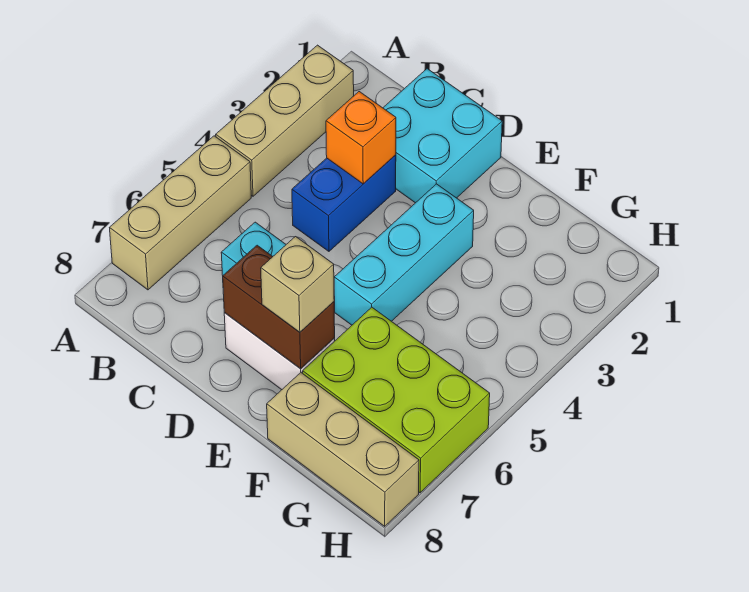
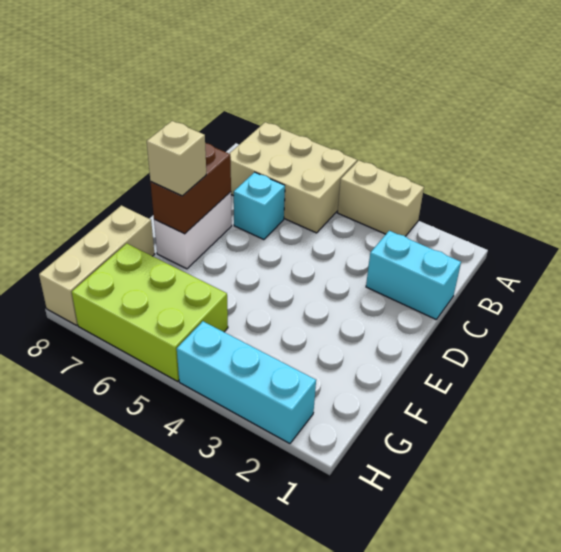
tan brick A2:A4 level 1 -> tan brick A3:A4 level 1
tan brick A5:A7 level 1 -> tan brick A5:B7 level 1
cyan brick C1:D2 level 1 -> cyan brick C1:C2 level 1
blue brick C3:C4 level 1 -> none
orange brick C3 level 2 -> none
cyan brick E3:E5 level 1 -> cyan brick H2:H4 level 1
lime brick F6:H7 level 1 -> lime brick G5:H7 level 1

